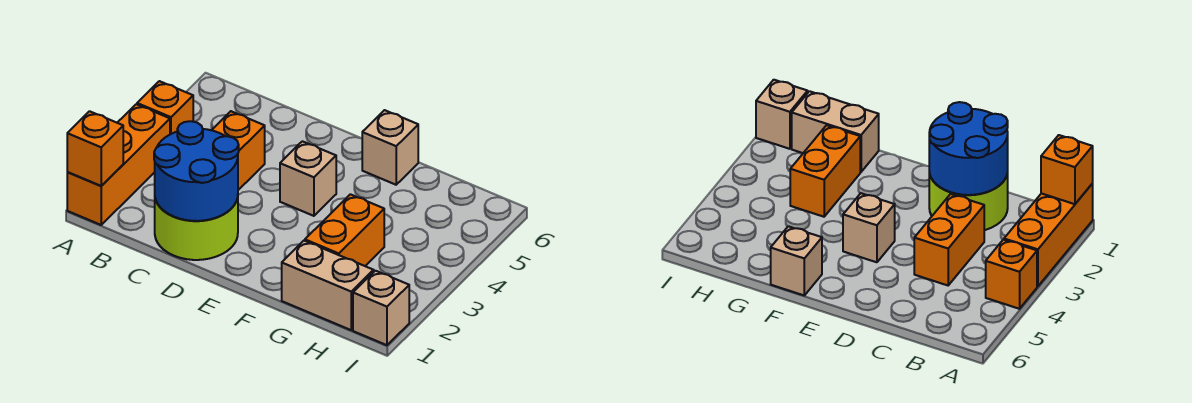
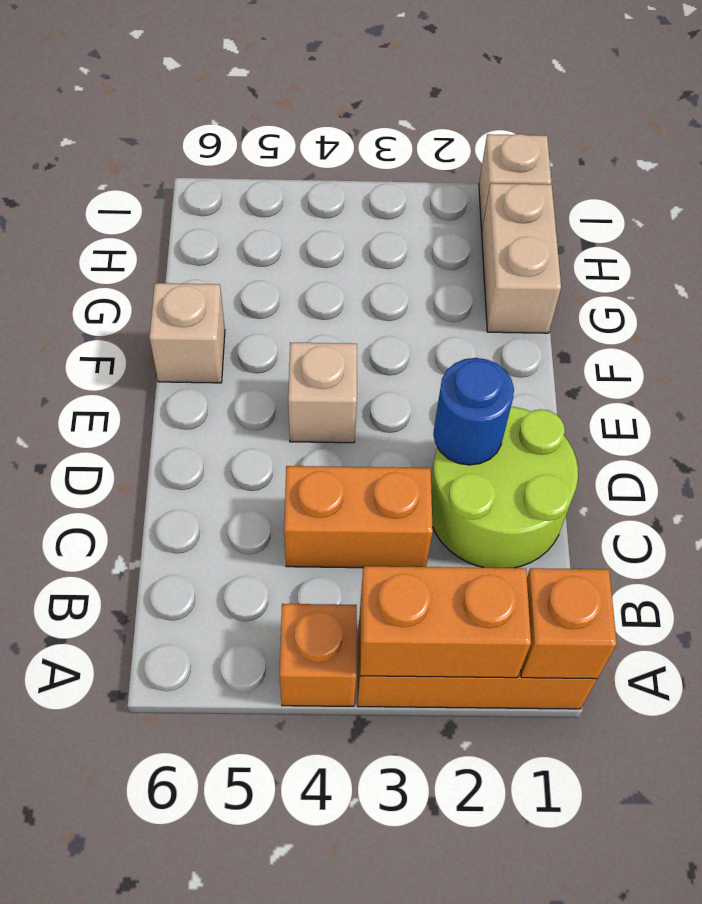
blue round brick C1:D2 level 2 -> blue round brick D2 level 2
orange brick G2:G3 level 1 -> orange brick A2:A3 level 2

